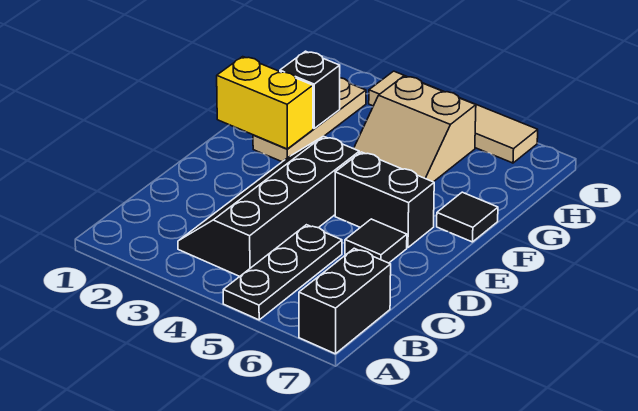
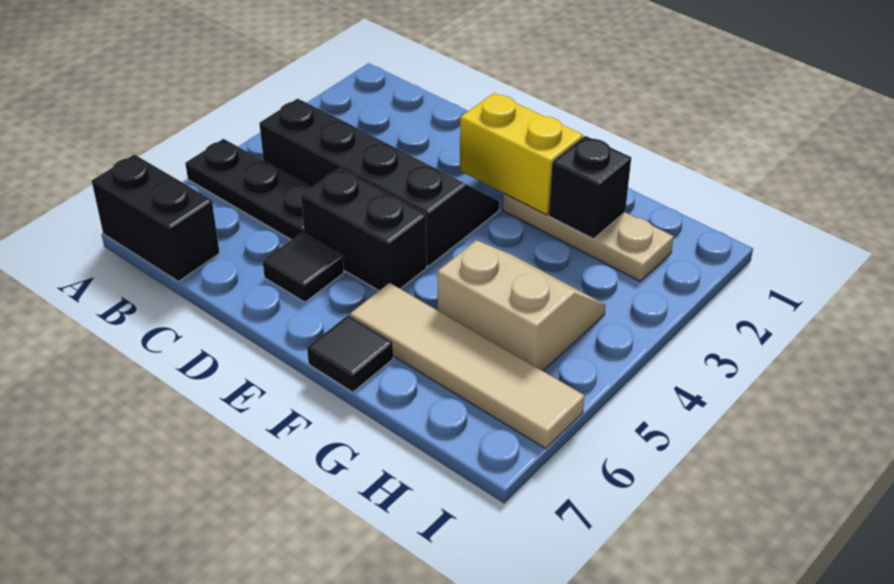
black brick E5:E6 level 1 -> black brick D5:E5 level 1
yellow brick F1:F2 level 2 -> yellow brick E2:F2 level 2
tan slope G4:H5 level 1 top H -> tan slope G4:H5 level 1 top 5
tan tile I3:I6 level 1 -> tan tile F6:I6 level 1

